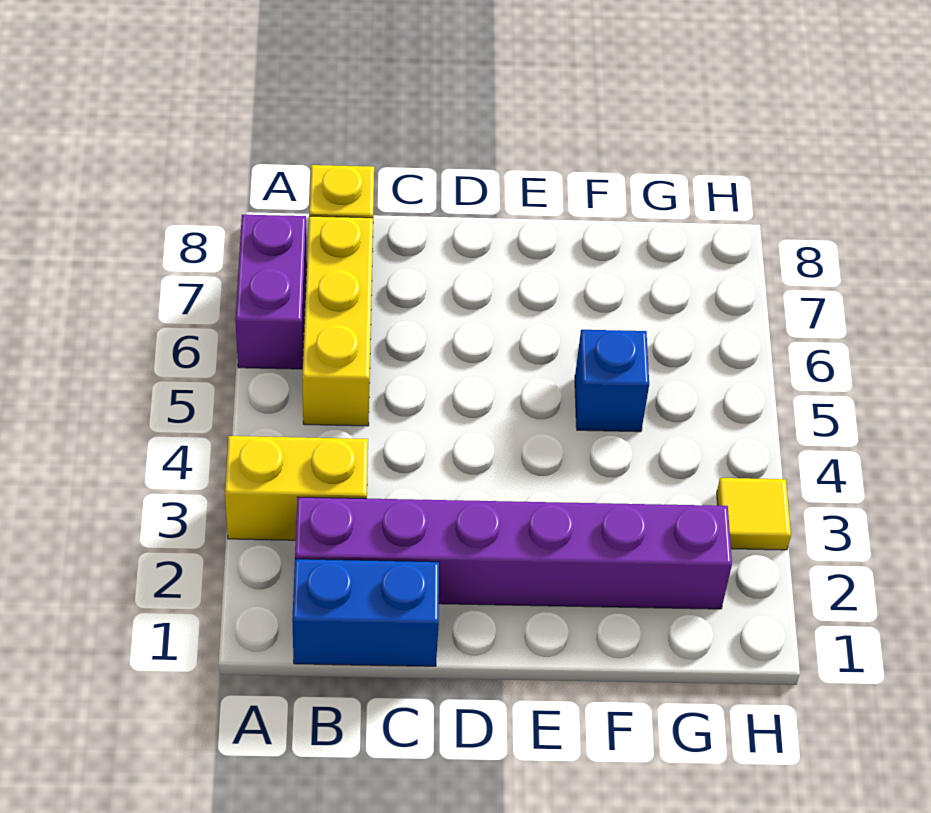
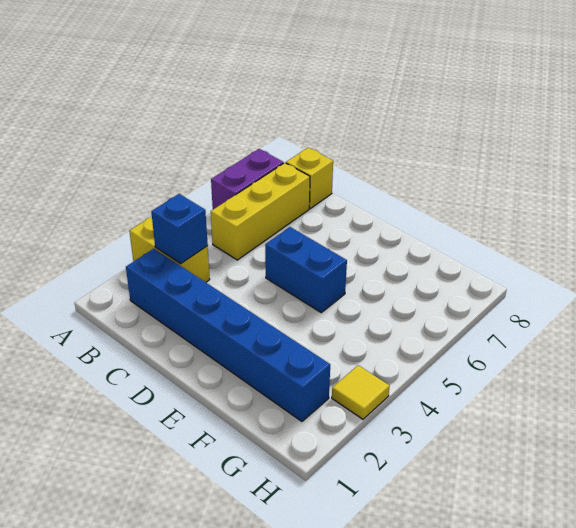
blue brick B1:C1 level 1 -> blue brick D5:E5 level 1
purple brick B2:G2 level 1 -> blue brick B2:G2 level 1
blue brick F5 level 1 -> blue brick B3 level 2

